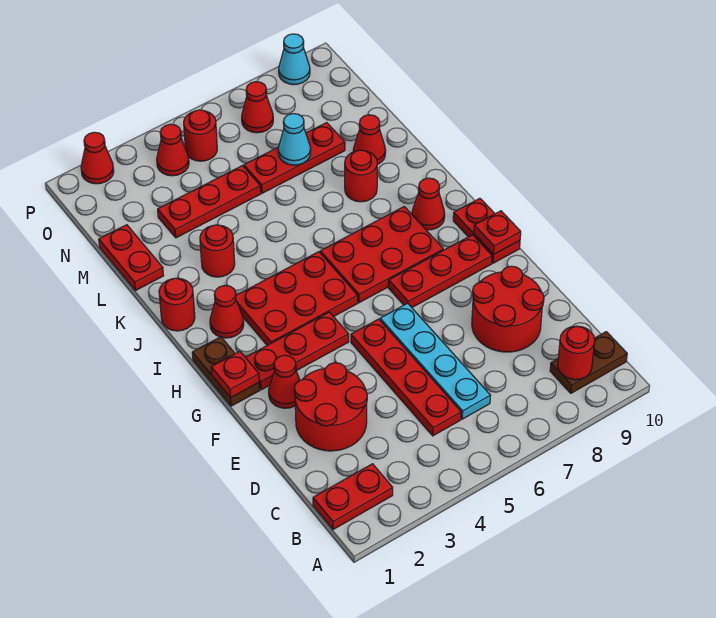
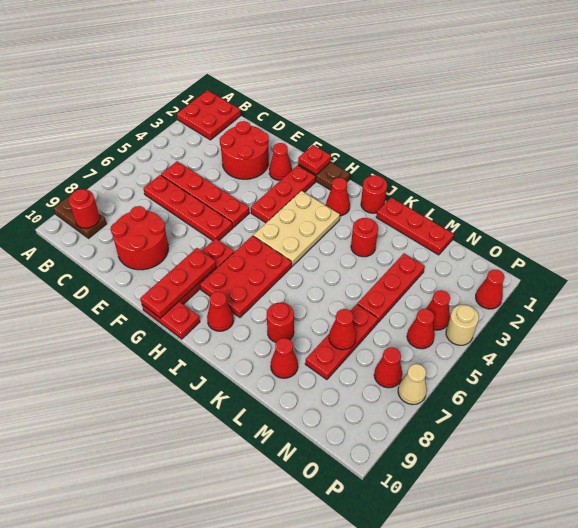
red plate B1:B2 level 1 -> red plate A1:B2 level 1
brown plate B9:B10 level 1 -> brown plate A9:B9 level 1
cyan plate C6:F6 level 1 -> red plate C6:F6 level 1
red plate G10 level 2 -> red plate G8:G10 level 2
red plate H3:I5 level 1 -> tan plate H3:I5 level 1
red plate L1:M1 level 1 -> red plate K1:M1 level 1
cyan cone M7 level 2 -> red cone M7 level 2
red round brick O5 level 1 -> red cone O5 level 1
none -> tan round brick P4 level 1
none -> tan cone P7 level 1
cyan cone P9 level 1 -> none

